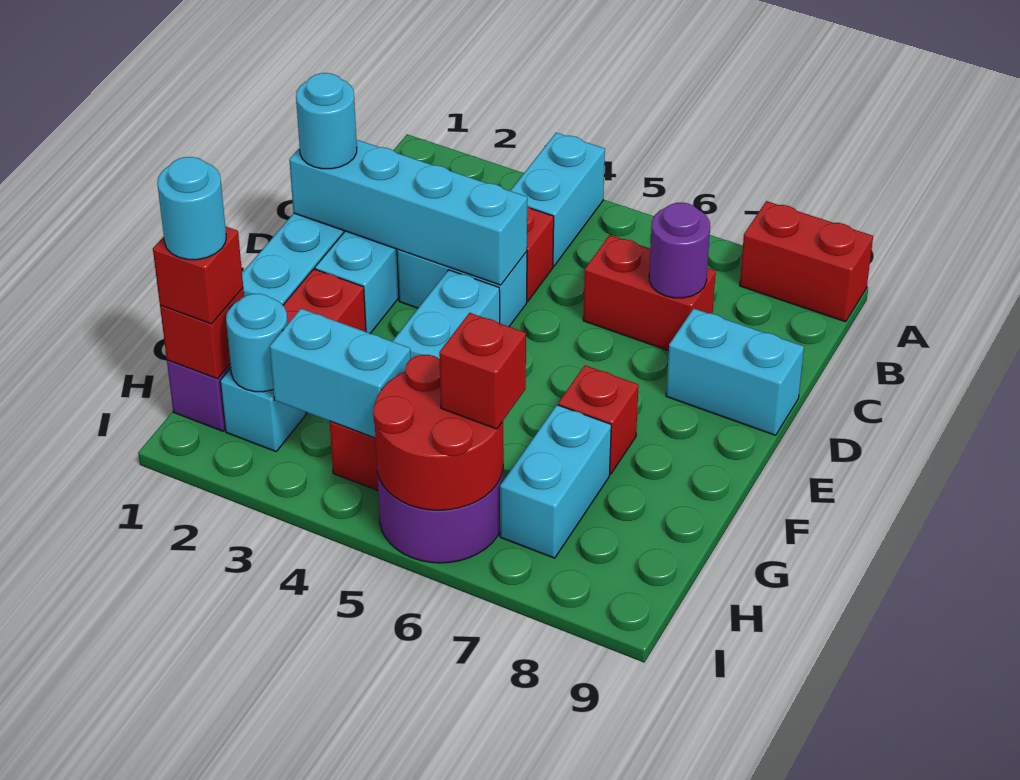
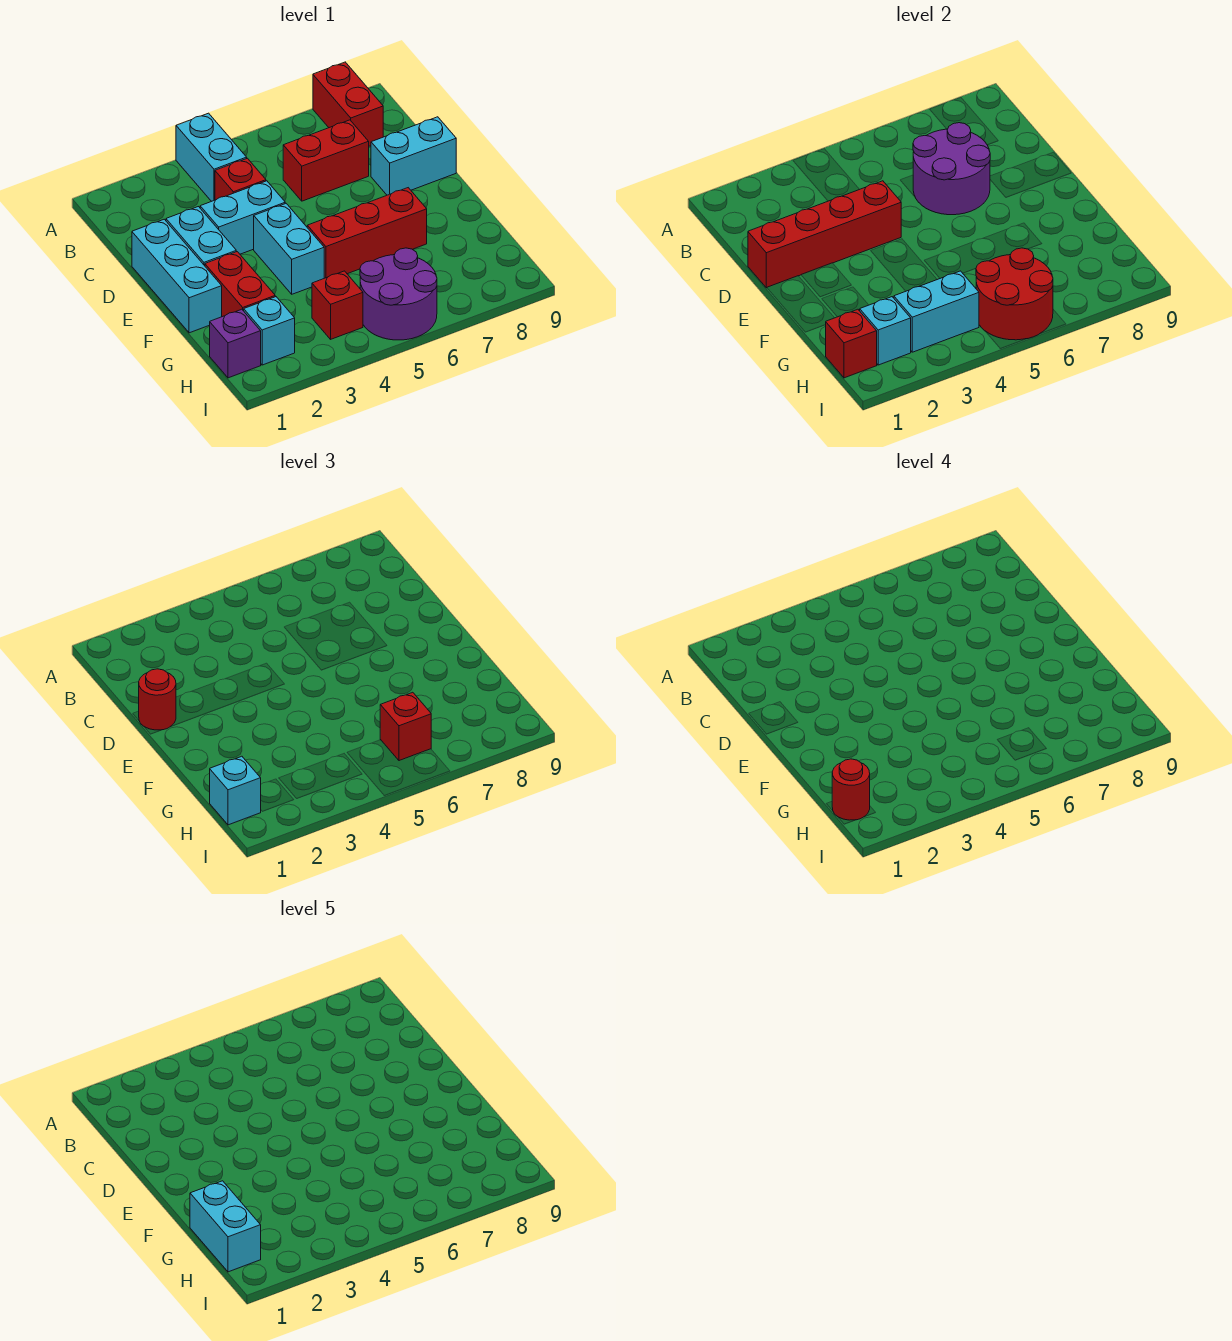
red brick A8:A9 level 1 -> red brick A8:B8 level 1
purple round brick C7 level 2 -> purple round brick C6:D7 level 2
cyan brick D1:D4 level 2 -> red brick D1:D4 level 2
cyan round brick D1 level 3 -> red round brick D1 level 3
red brick F7 level 1 -> red brick F5:F7 level 1
cyan brick G7:H7 level 1 -> cyan brick G1:H1 level 5
red brick H1 level 3 -> cyan brick H1 level 3
cyan round brick H1 level 4 -> red round brick H1 level 4
cyan round brick H2 level 2 -> cyan brick H2 level 2

